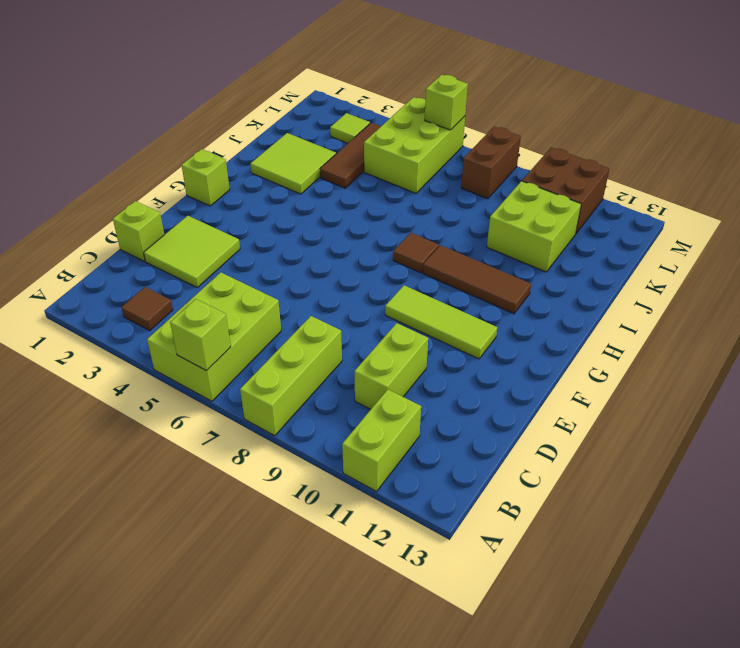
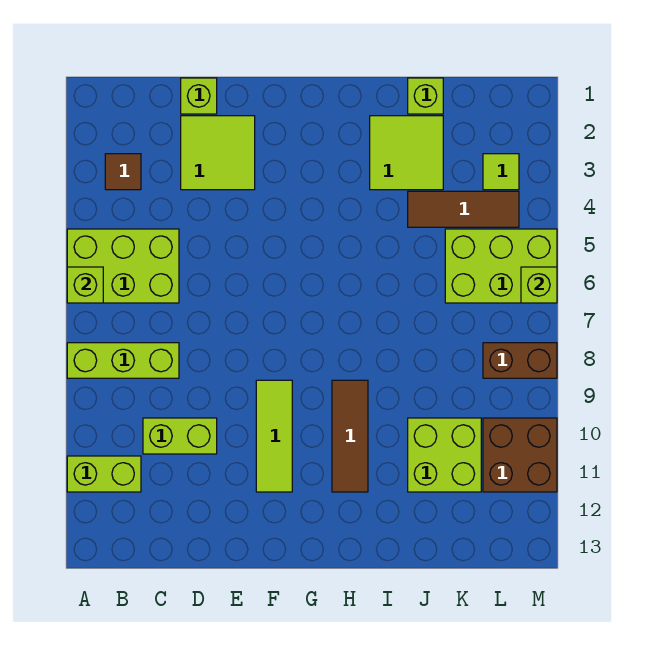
lime brick G1 level 1 -> lime brick J1 level 1
brown tile H8 level 1 -> none

